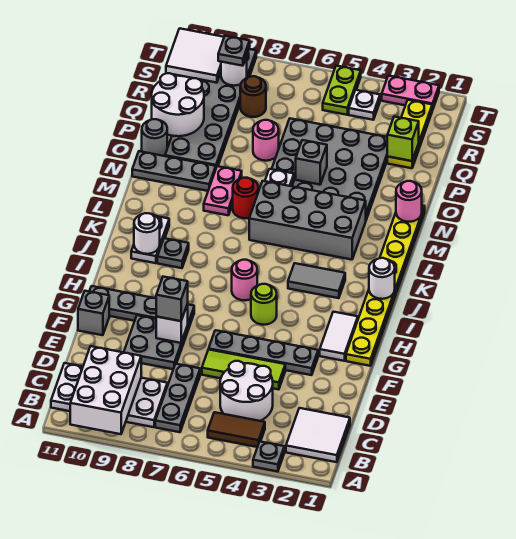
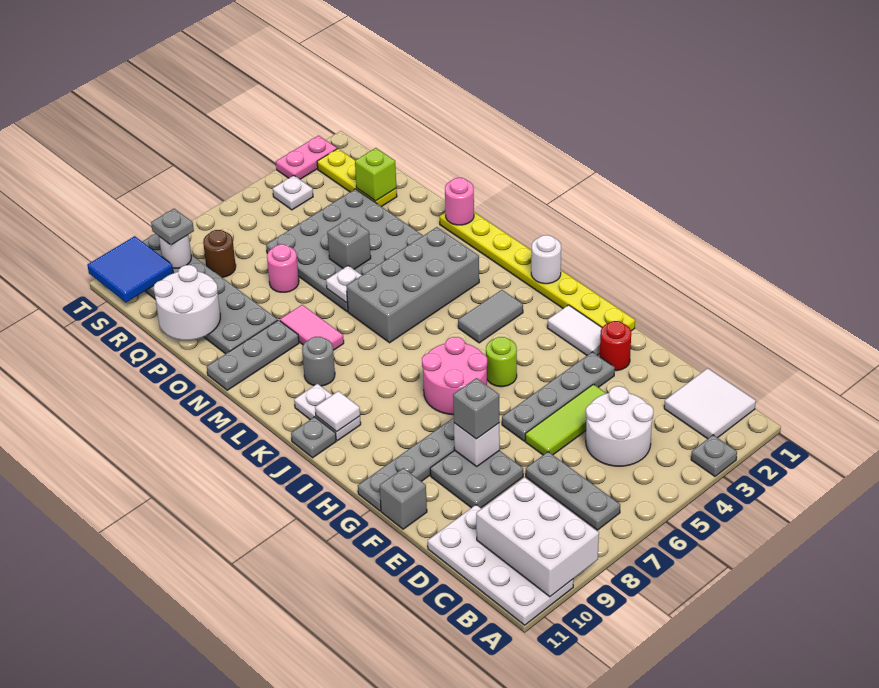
brown tile B4:B5 level 1 -> none
white plate B8:C11 level 1 -> white plate A10:D11 level 1
pink round brick I6 level 1 -> pink round brick H6:I7 level 1
grey plate J9 level 1 -> grey plate J11 level 1
white round brick J10 level 2 -> white tile J10 level 2
red round brick M7 level 1 -> red round brick F2 level 1
pink plate M8:N8 level 1 -> pink tile M8:N8 level 1
grey round brick O11 level 1 -> grey round brick L9 level 1
lime plate S5:T5 level 1 -> none
white tile S10:T11 level 2 -> blue tile S10:T11 level 2

